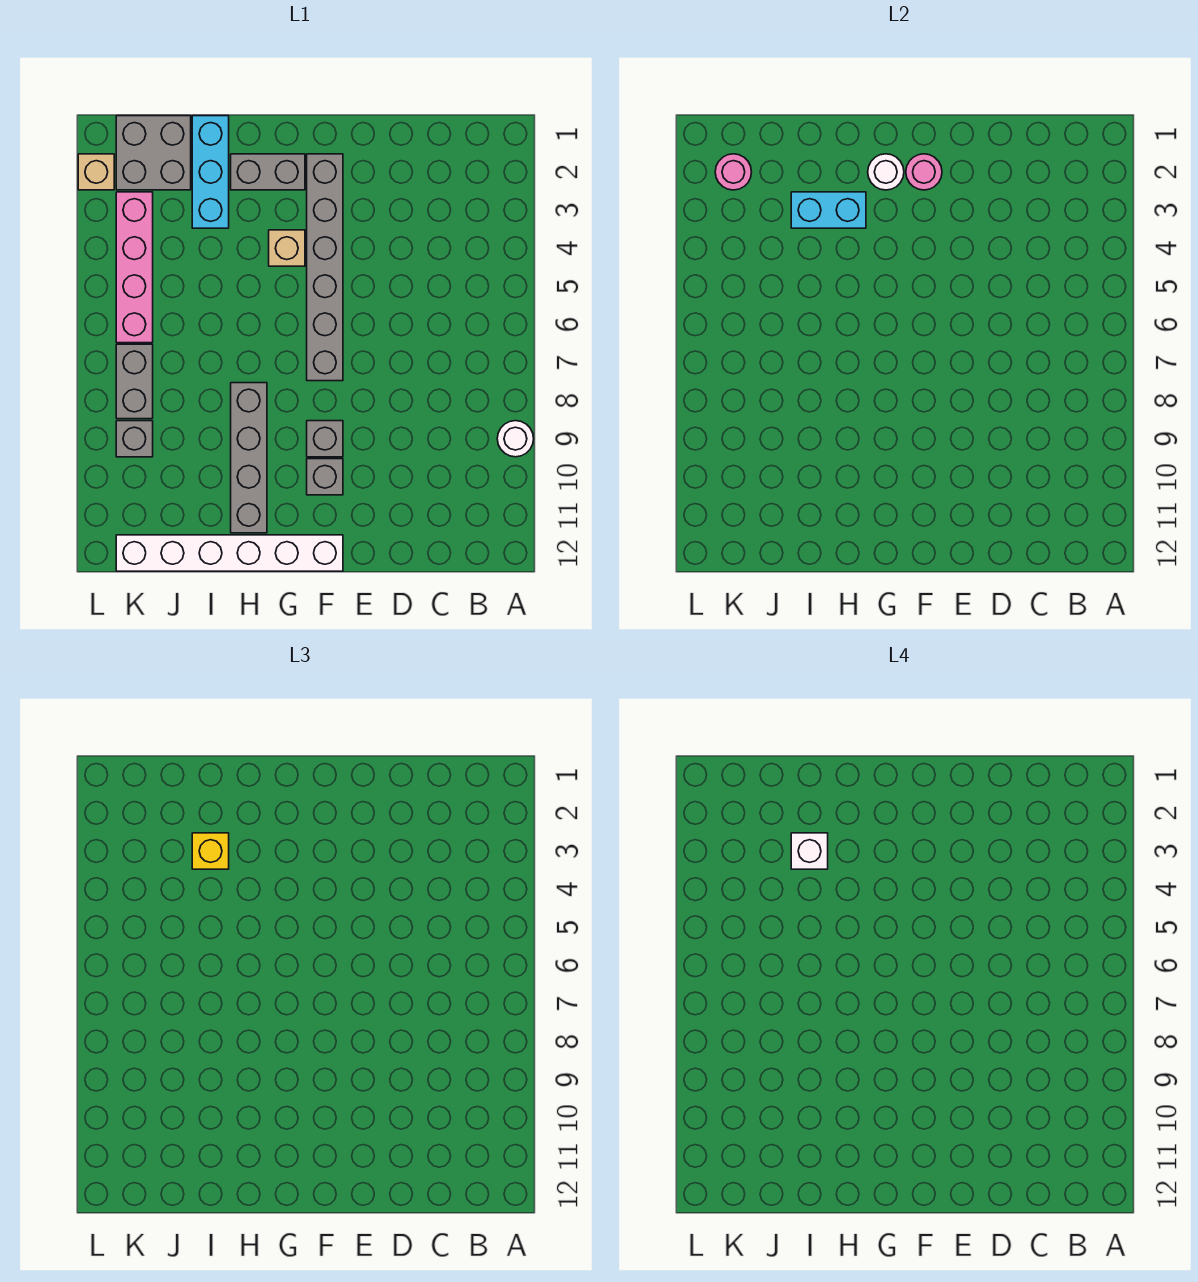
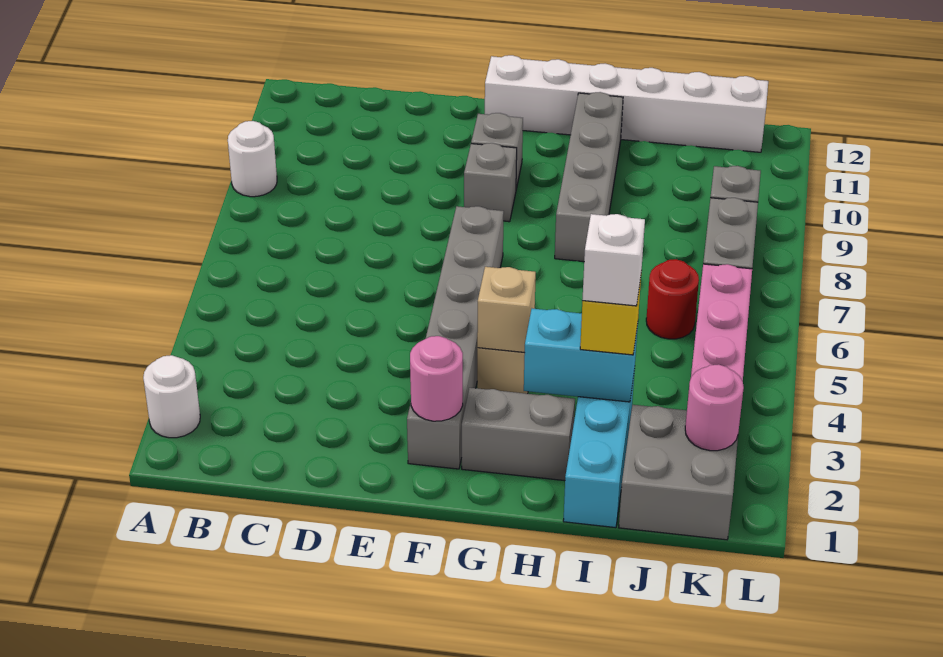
white round brick G2 level 2 -> white round brick A2 level 1
none -> red round brick J6 level 1
tan brick L2 level 1 -> tan brick G4 level 2

